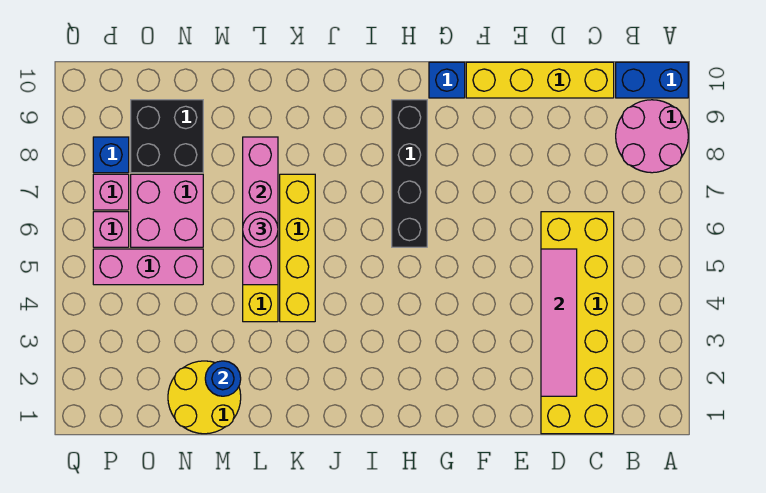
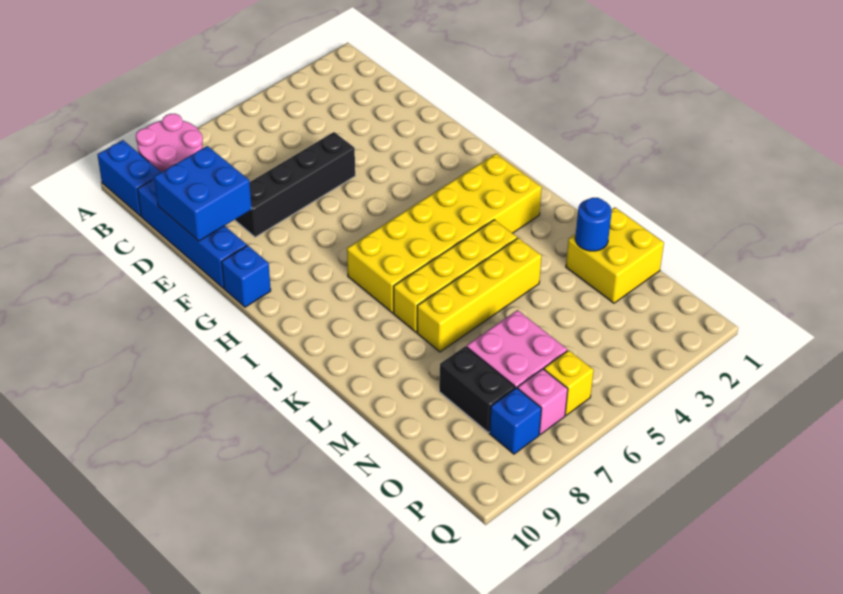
yellow brick C1:D6 level 1 -> yellow brick I2:J7 level 1
yellow brick C10:F10 level 1 -> blue brick C10:F10 level 1
pink tile D2:D5 level 2 -> none
none -> blue brick D9:E10 level 2
black brick H6:H9 level 1 -> black brick E5:E8 level 1
pink brick L5:L8 level 2 -> none
pink round brick L6 level 3 -> none
yellow round brick M1:N2 level 1 -> yellow brick M1:N2 level 1
pink brick N5:P5 level 1 -> none
black brick N8:O9 level 1 -> black brick N8:O8 level 1
pink brick P6 level 1 -> yellow brick P6 level 1

